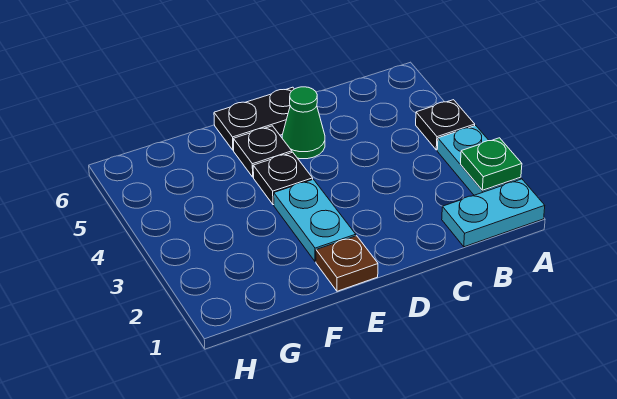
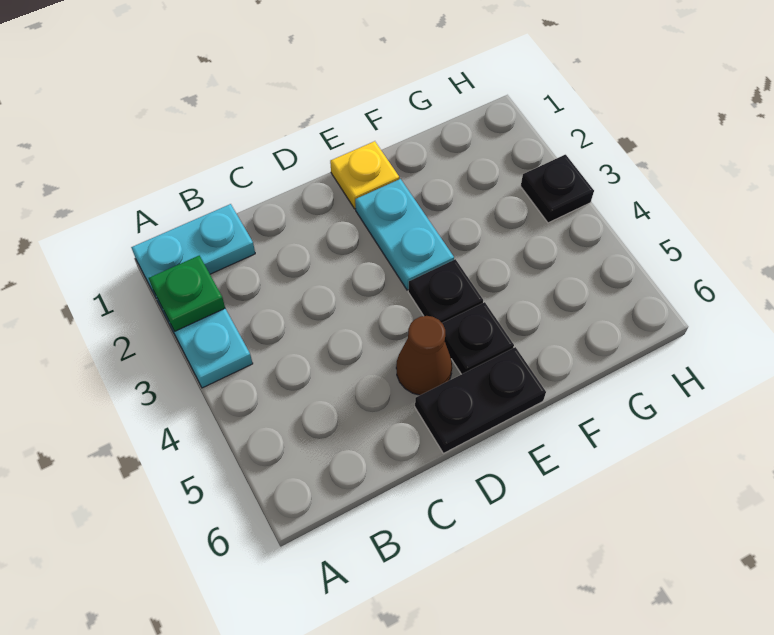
black plate A4 level 1 -> black plate H3 level 1
green cone D5 level 1 -> brown cone D5 level 1
brown plate E1 level 1 -> yellow plate E1 level 1

